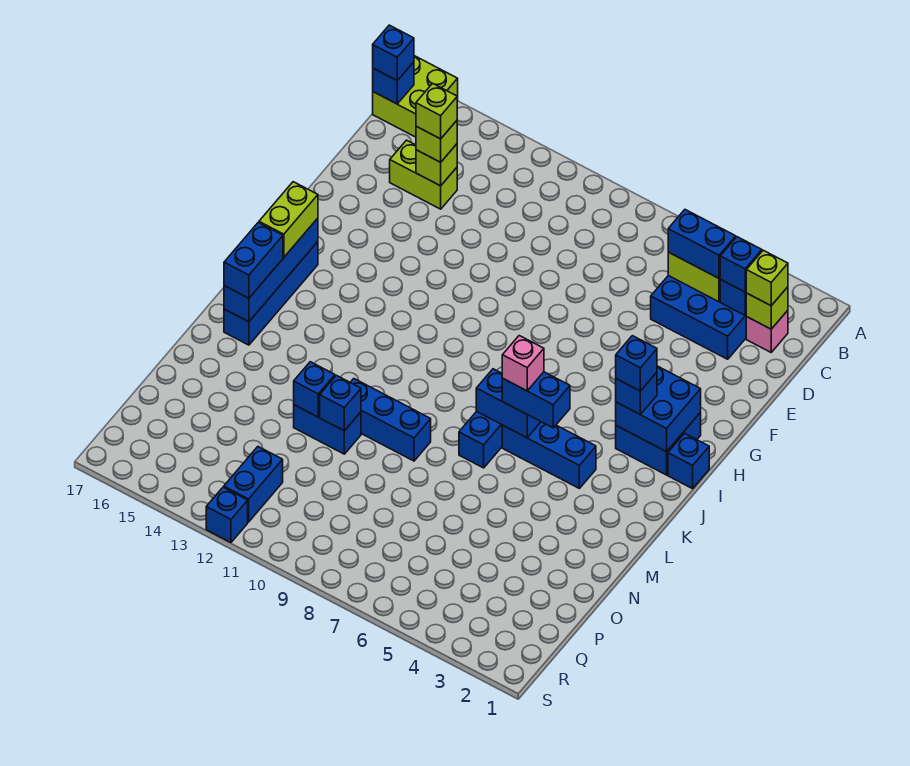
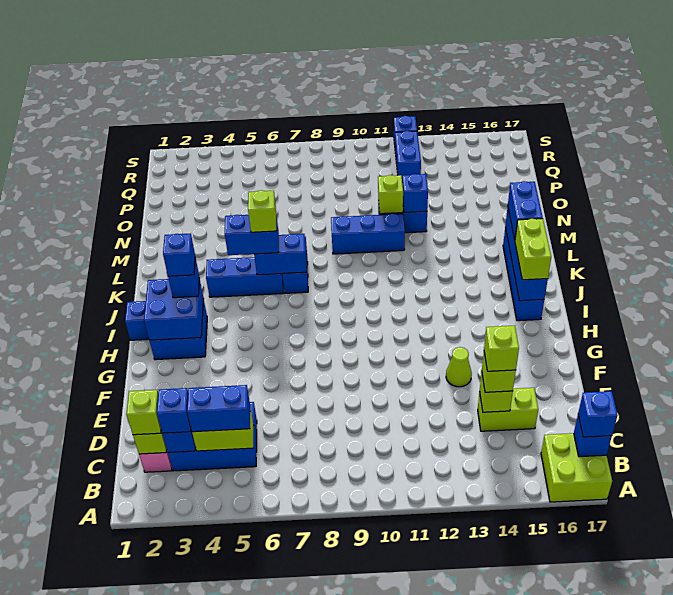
none -> lime cone F13 level 1
pink brick K6 level 4 -> lime brick K6 level 4
blue brick N11 level 2 -> lime brick N11 level 2

